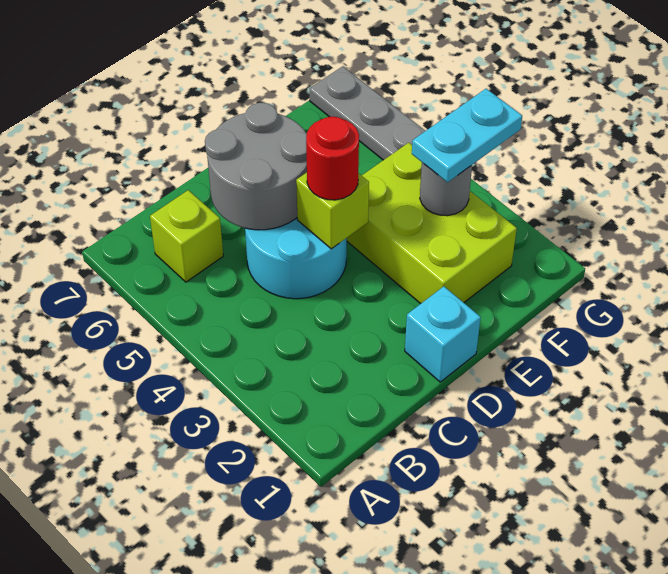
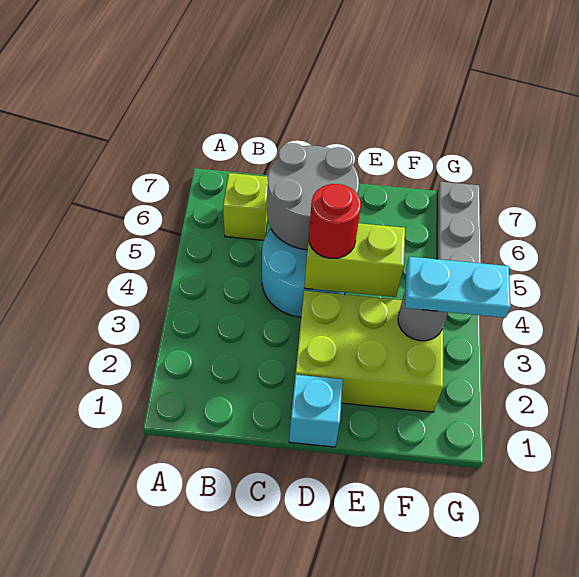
lime brick D4 level 2 -> lime brick D4:E4 level 2
lime brick E2:F4 level 1 -> lime brick D2:F3 level 1

